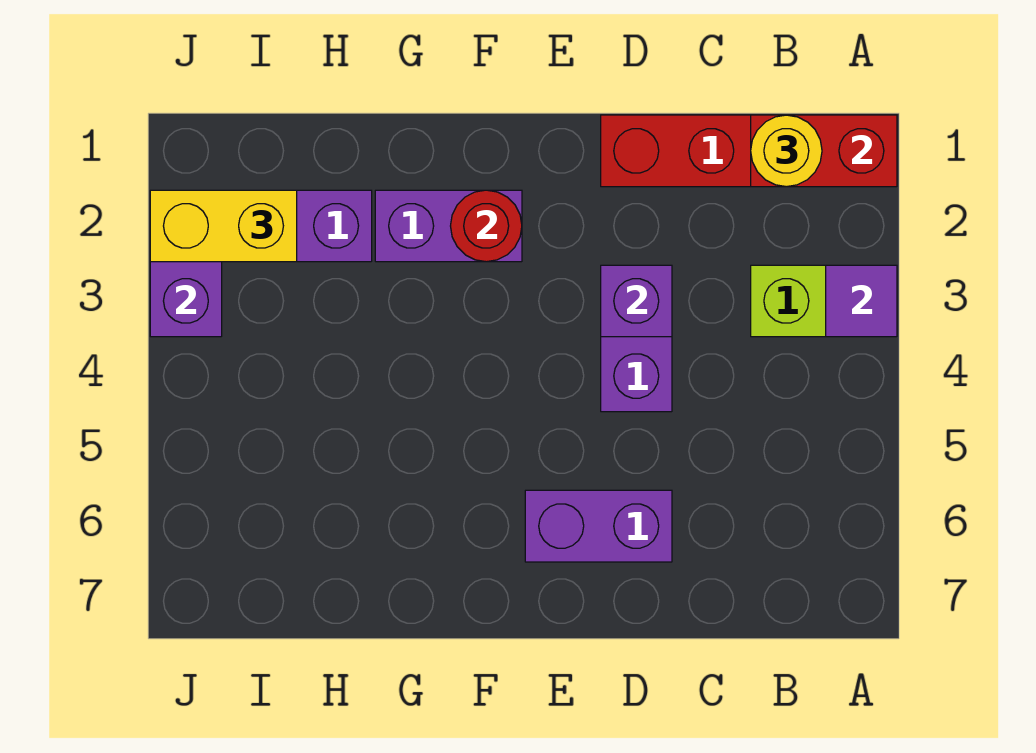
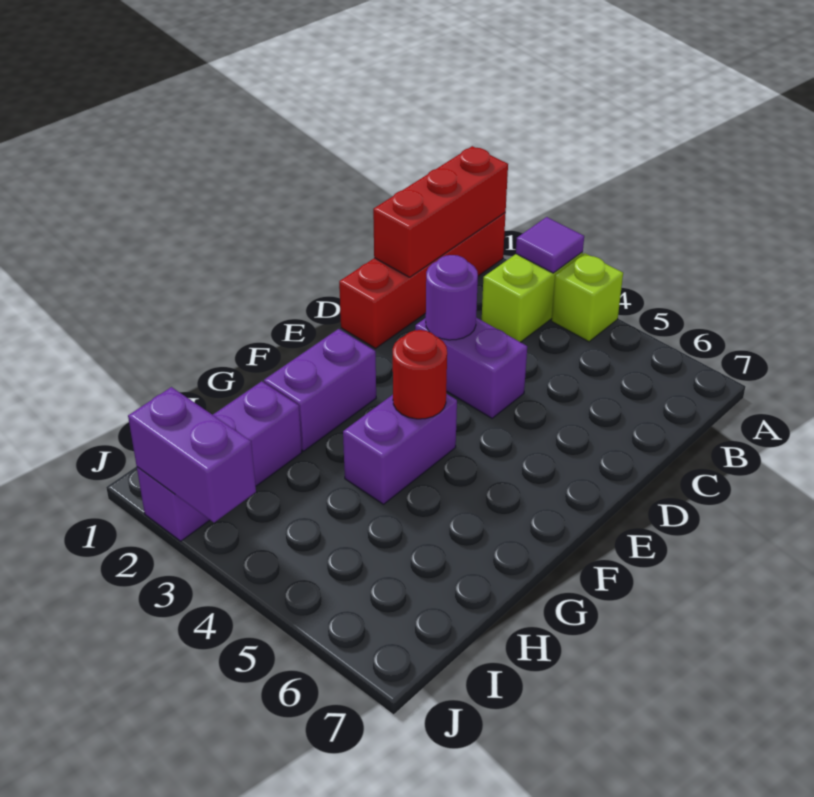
red brick A1:B1 level 2 -> red brick A1:C1 level 2
none -> lime brick A4 level 1
yellow round brick B1 level 3 -> none
purple brick D3 level 2 -> purple round brick D3 level 2
purple brick D6:E6 level 1 -> purple brick F4:G4 level 1
red round brick F2 level 2 -> red round brick F4 level 2
yellow brick I2:J2 level 3 -> none

